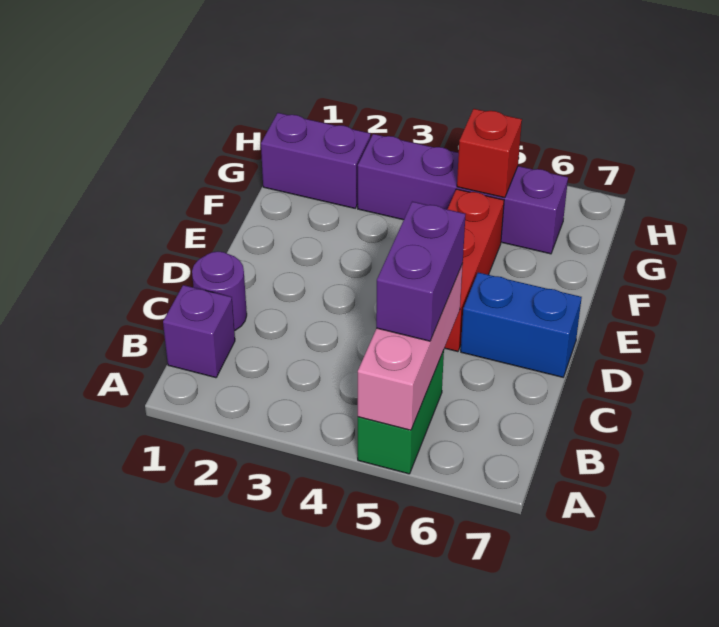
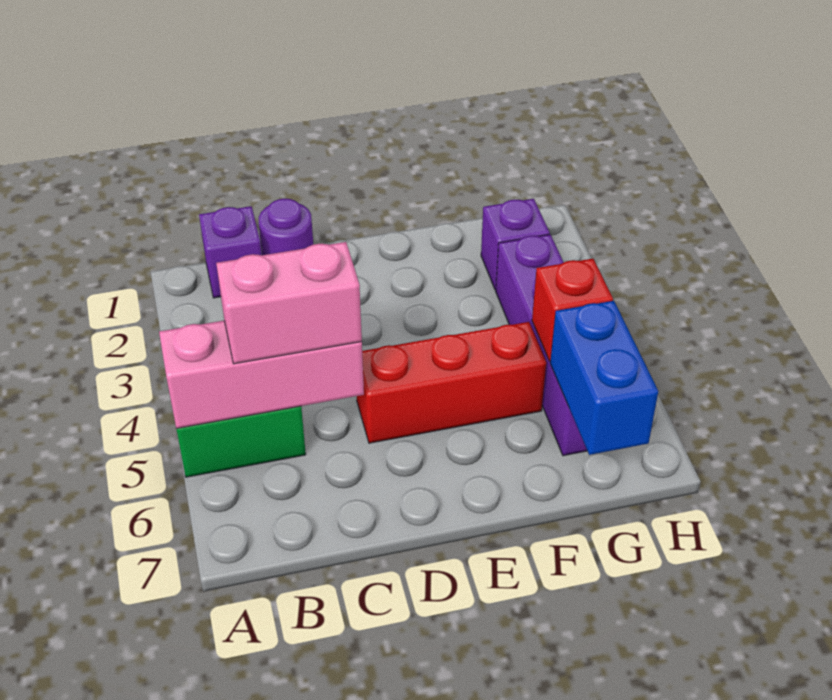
purple brick B5:C5 level 3 -> pink brick B5:C5 level 3
blue brick D6:D7 level 1 -> blue brick G6:G7 level 2
purple brick G1:G2 level 1 -> purple brick G2 level 1

